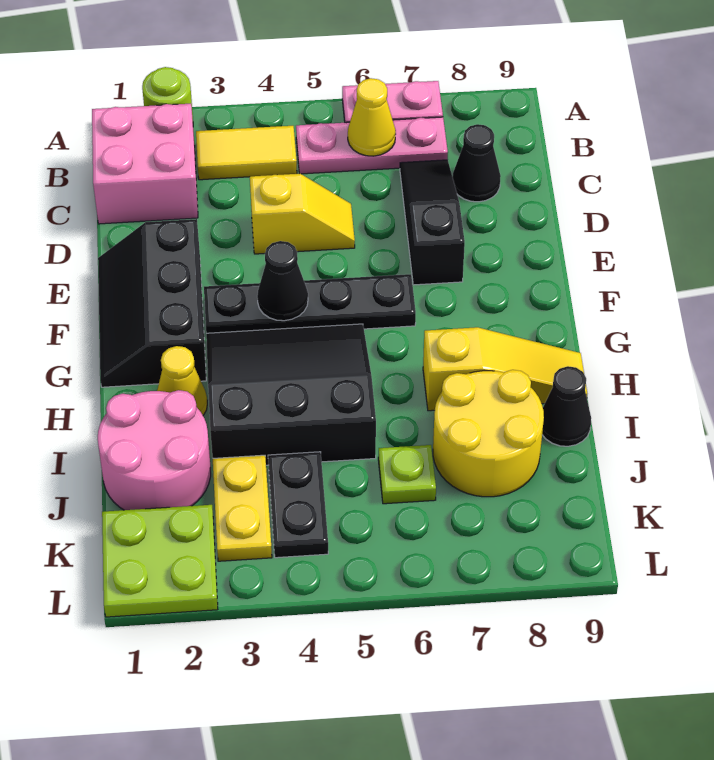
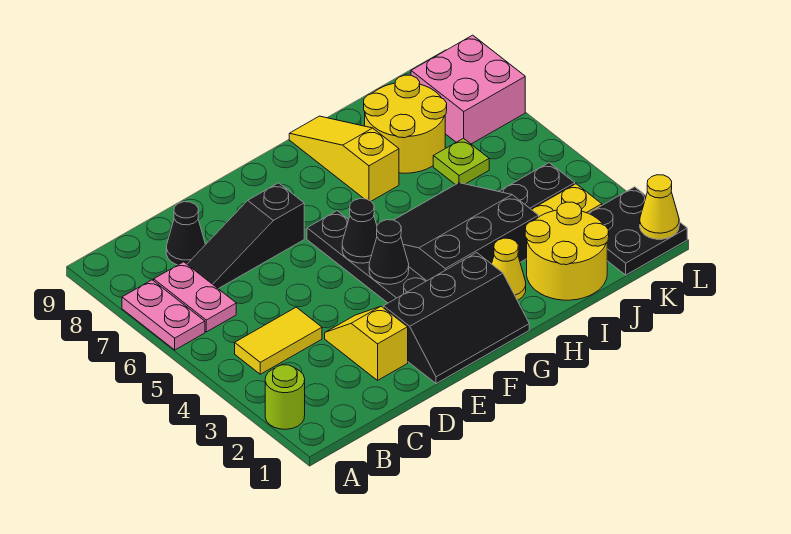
pink brick B1:C2 level 1 -> pink brick K7:L8 level 1
yellow tile B3:B4 level 1 -> yellow tile B4:C4 level 1
pink plate B5:B7 level 1 -> pink plate B6:B7 level 1
yellow cone B6 level 2 -> yellow cone L1 level 2
yellow slope D4:D5 level 1 top 4 -> yellow slope D2:D3 level 1 top 2
black slope G3:I5 level 1 top I -> black slope G3:I5 level 1 top 3
pink round brick I1:J2 level 1 -> yellow round brick I1:J2 level 1
black cone I9 level 1 -> black cone F5 level 2
lime plate K1:L2 level 1 -> black plate K1:L2 level 1

